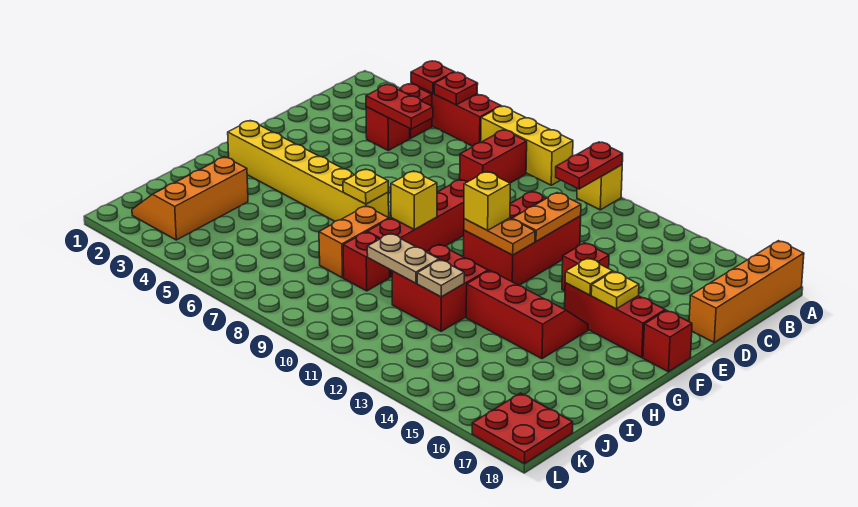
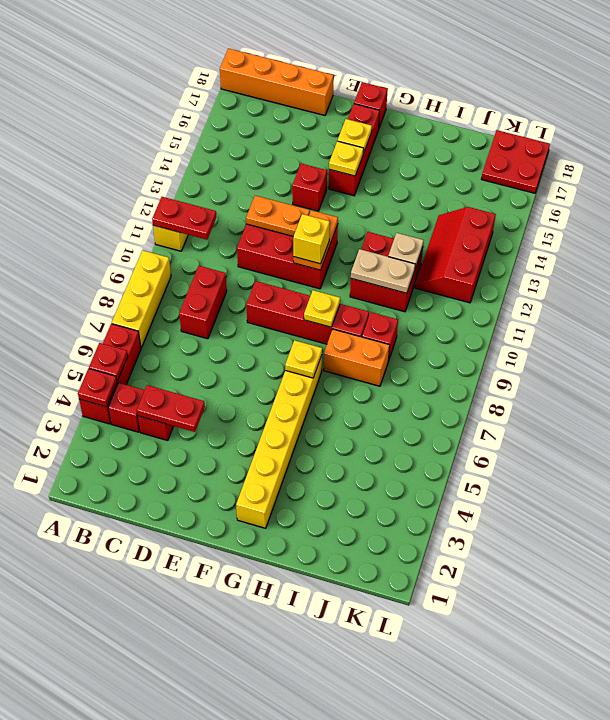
red brick B8:C8 level 1 -> red brick C8:C9 level 1
red plate C4:C5 level 2 -> red plate C4:D4 level 2
yellow brick G9 level 2 -> yellow plate G9 level 2
red slope G13:H15 level 1 top H -> red slope J12:K14 level 1 top K
orange slope I2:K3 level 1 top 3 -> none
tan plate I10:I11 level 2 -> tan plate H11:I11 level 2

